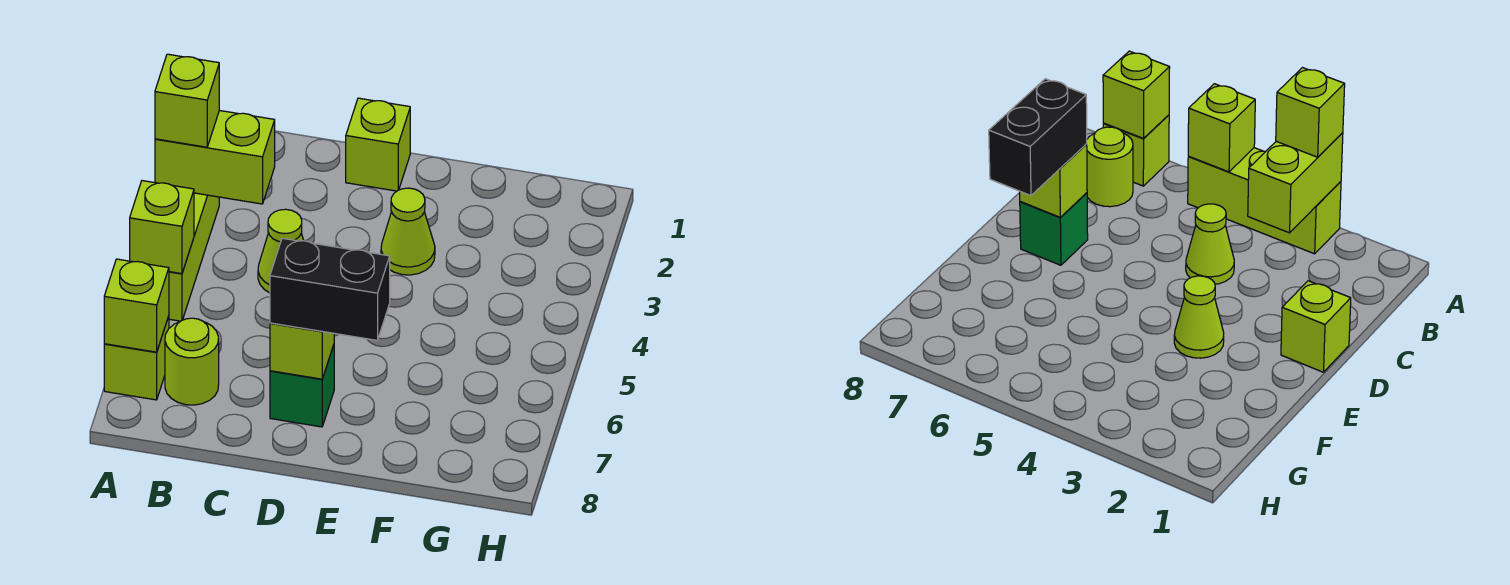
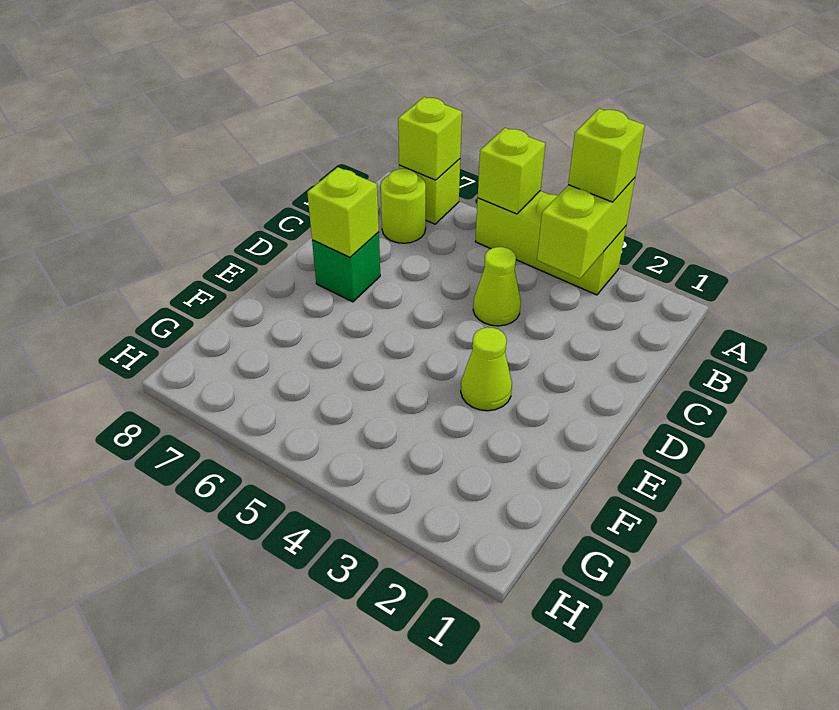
lime brick D1 level 1 -> none
black brick D7:E7 level 3 -> none

